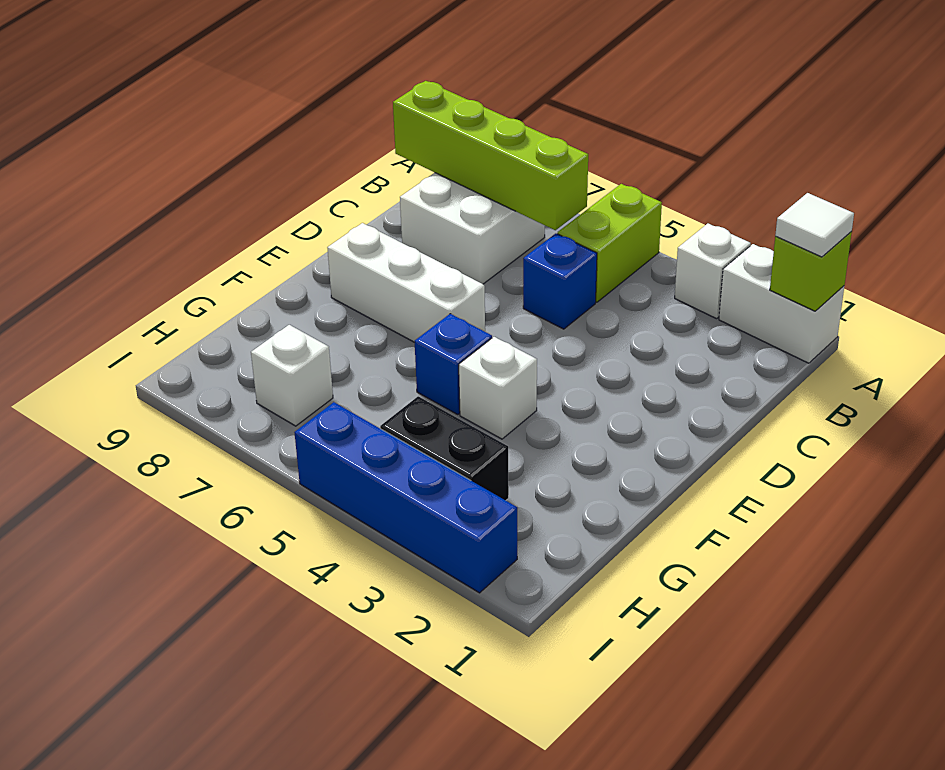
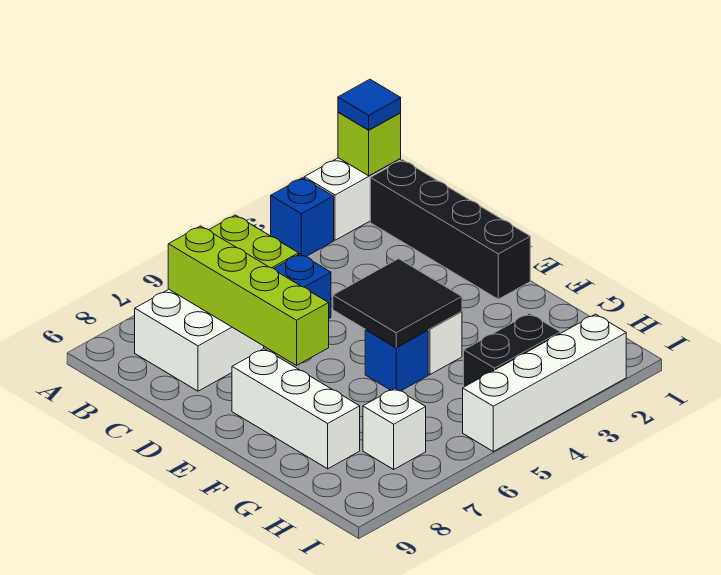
white tile A1 level 3 -> blue tile A1 level 3
white brick A3 level 1 -> blue brick A3 level 1
none -> black brick B1:E1 level 1
lime brick B6:B9 level 2 -> lime brick B7:E7 level 2
none -> black tile E4:F5 level 2
white brick E6:E8 level 1 -> white brick E8:G8 level 1
blue brick I2:I5 level 1 -> white brick I2:I5 level 1

